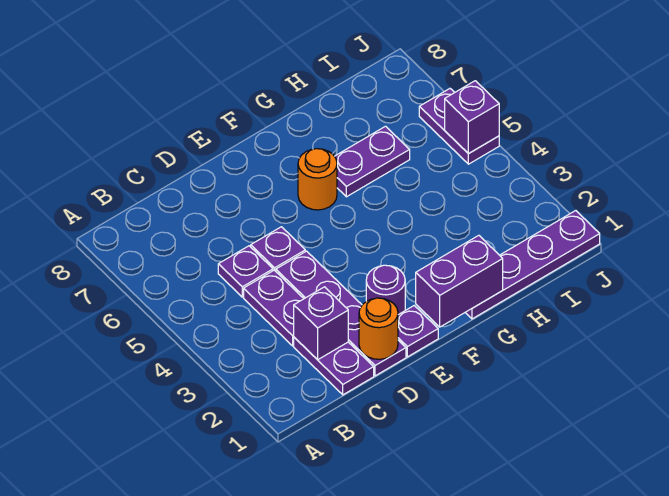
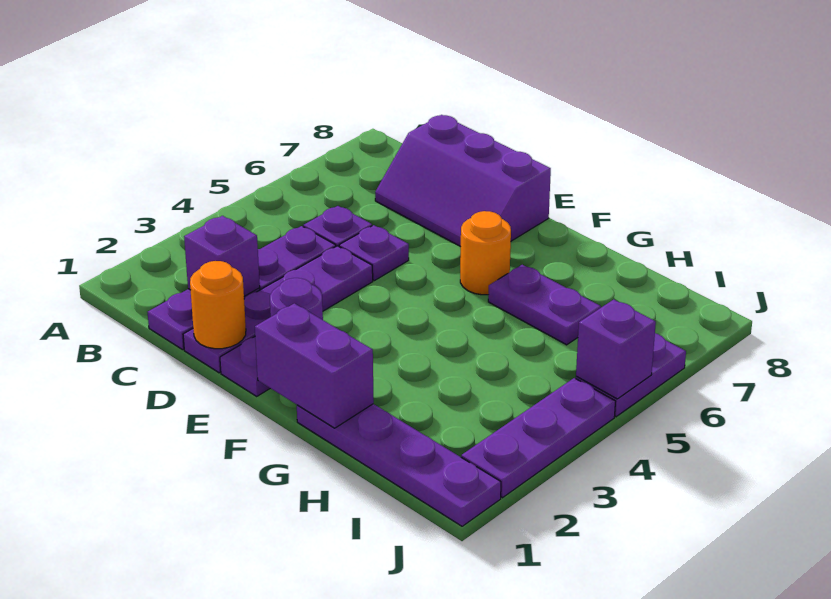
none -> purple slope C7:E8 level 1 top 8
none -> purple plate J2:J4 level 1

